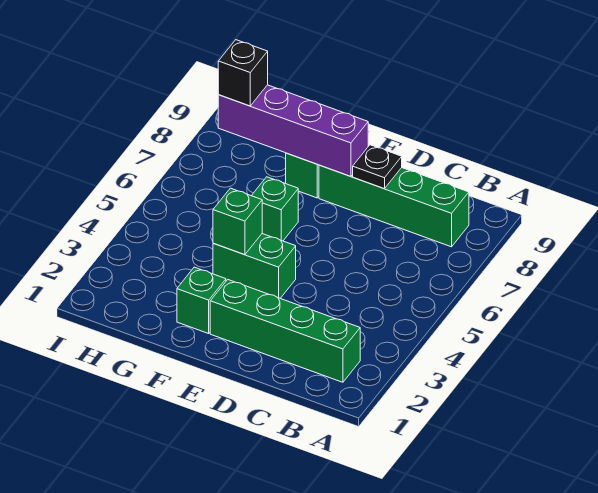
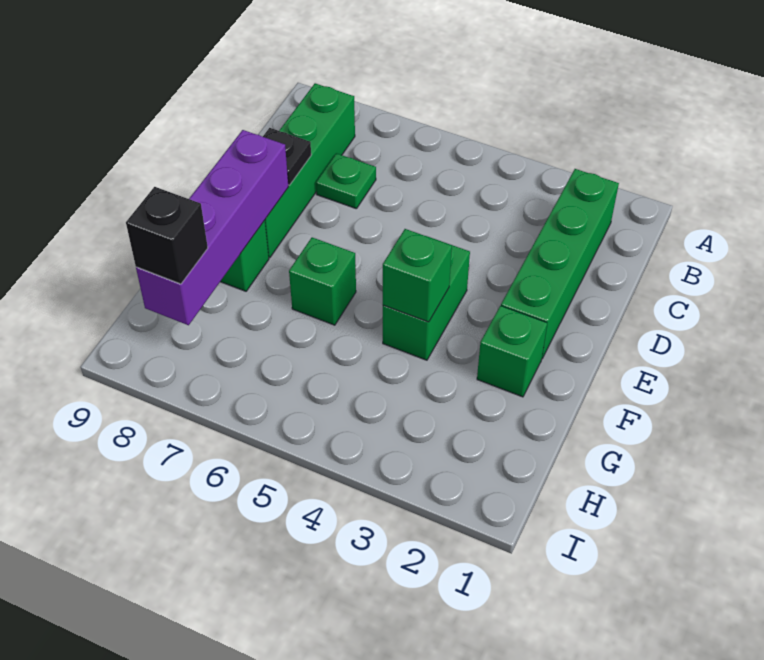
none -> green plate C7 level 1

